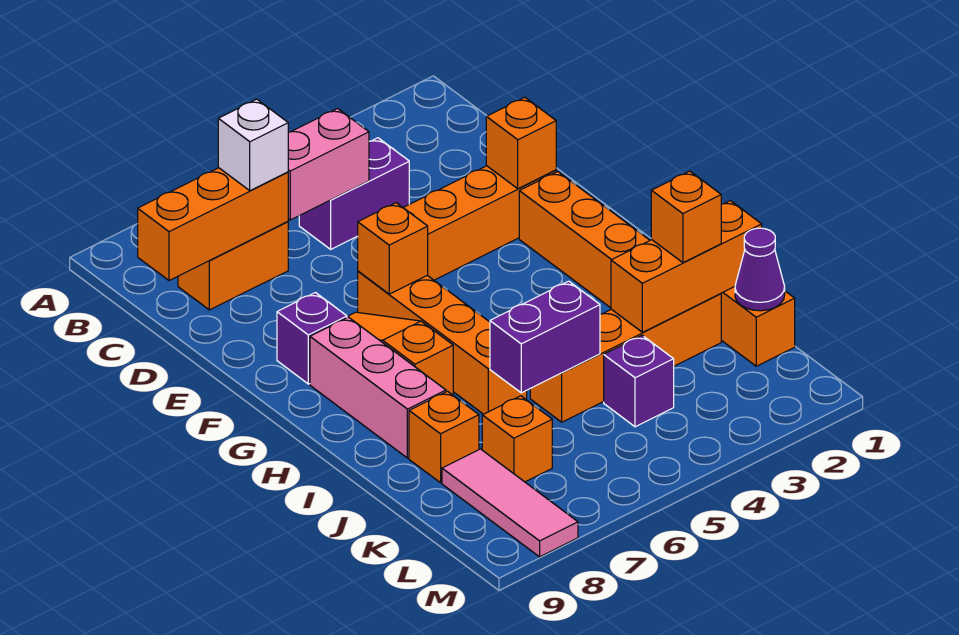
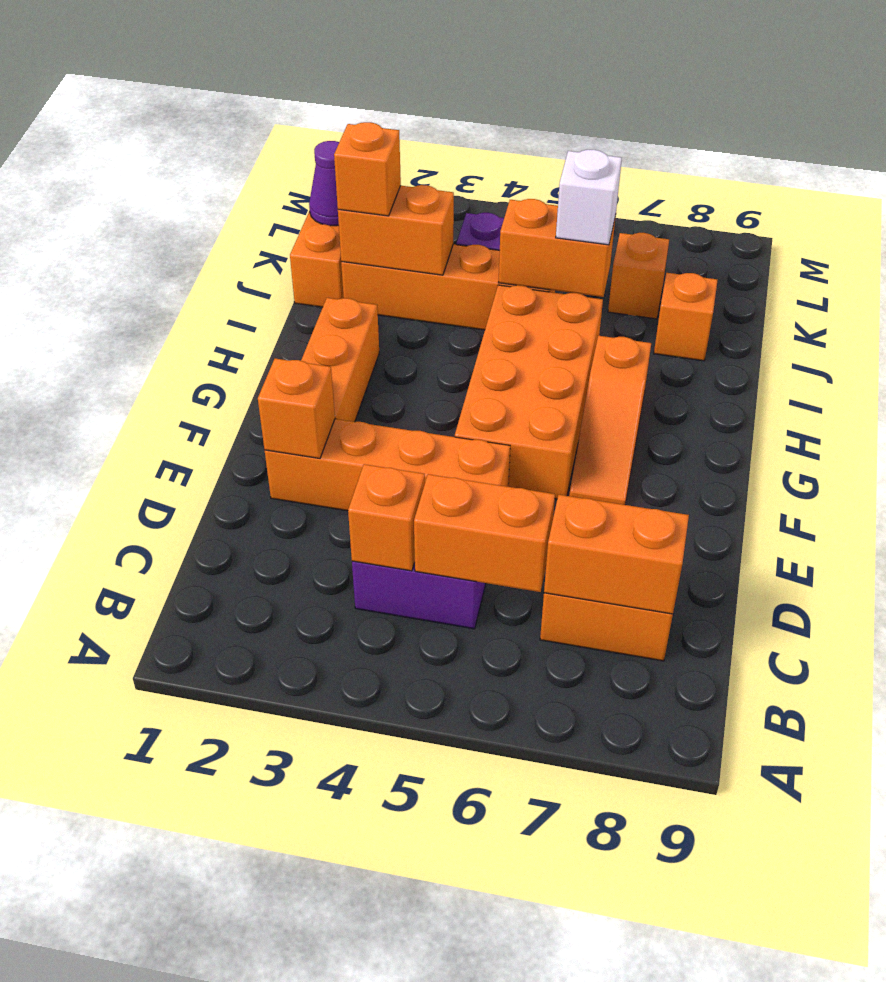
pink brick C5:C6 level 2 -> orange brick C5:C6 level 2
orange brick C7:C9 level 2 -> orange brick C7:C8 level 2
white brick C7 level 3 -> white brick J6 level 3
orange brick F6:I6 level 1 -> orange brick F5:I6 level 1
orange brick F6 level 2 -> orange brick C4 level 2
purple brick F8 level 1 -> none
pink brick G8:I8 level 1 -> none
orange brick J1:J3 level 2 -> orange brick J2:J3 level 2
purple brick J5:J6 level 2 -> orange brick J5:J6 level 2
pink tile K8:M8 level 1 -> none

